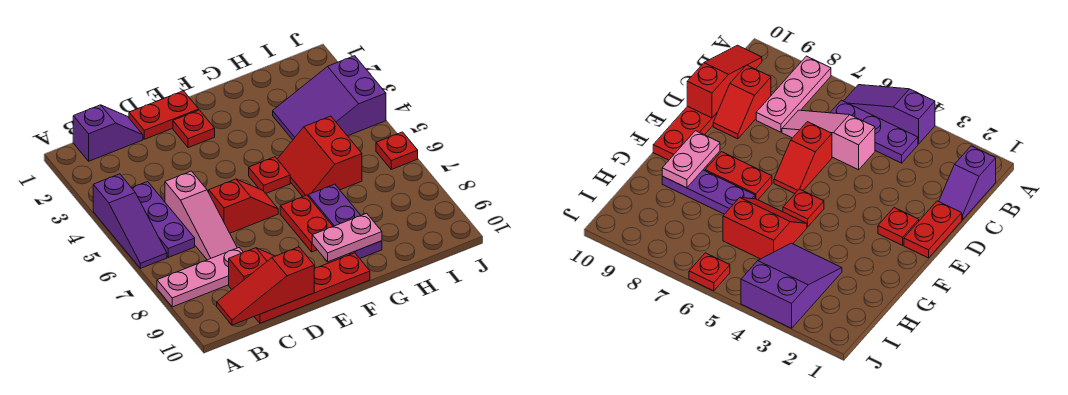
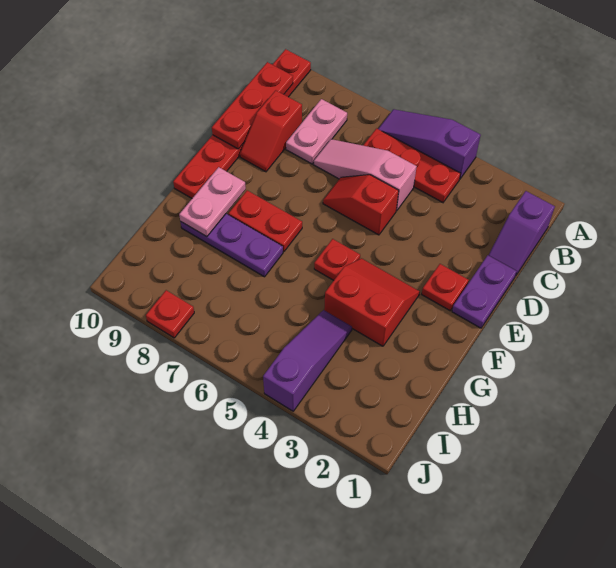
pink plate A8:C8 level 1 -> pink plate B8:C8 level 1
purple plate B4:B6 level 1 -> red plate B4:B6 level 1
red slope B10:D10 level 2 top D -> red plate B10:D10 level 2
red plate C10:F10 level 1 -> red plate A10:F10 level 1
red plate D1:E1 level 1 -> purple plate D1:E1 level 1
red slope D6:E6 level 1 top D -> red slope D5:D6 level 1 top 5
red slope G5:H6 level 1 top H -> red slope F3:G4 level 1 top G
purple slope H3:J4 level 1 top J -> purple slope H4:J4 level 1 top J
red plate J6 level 1 -> red plate J8 level 1

